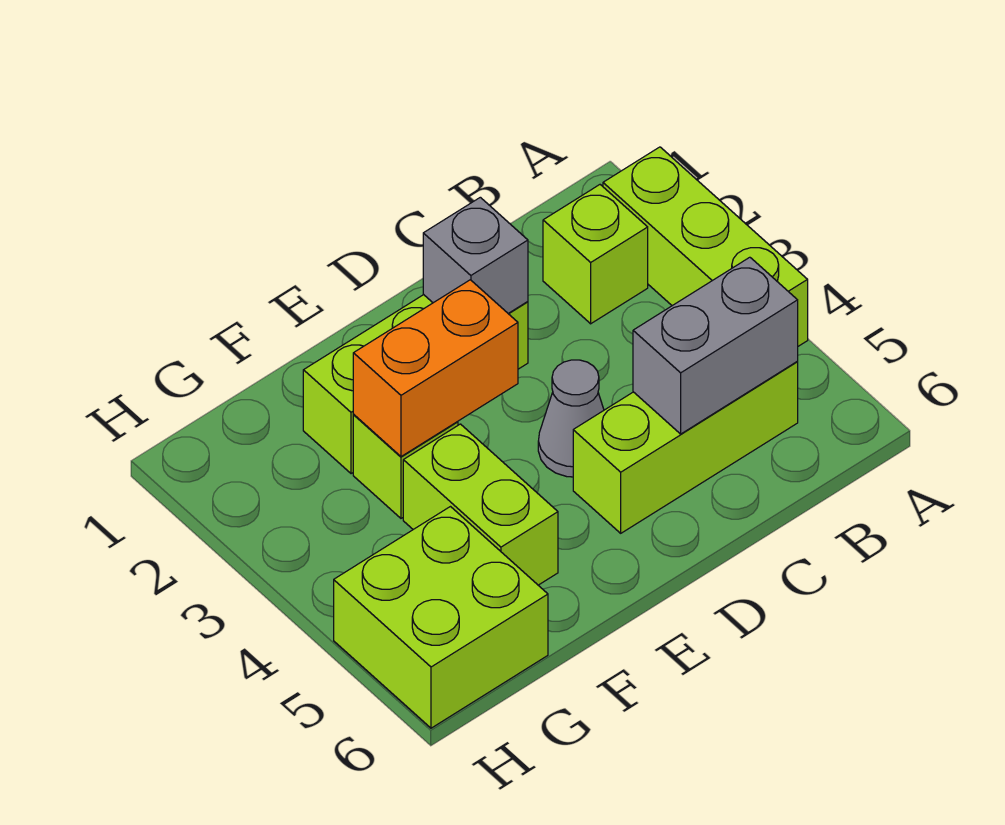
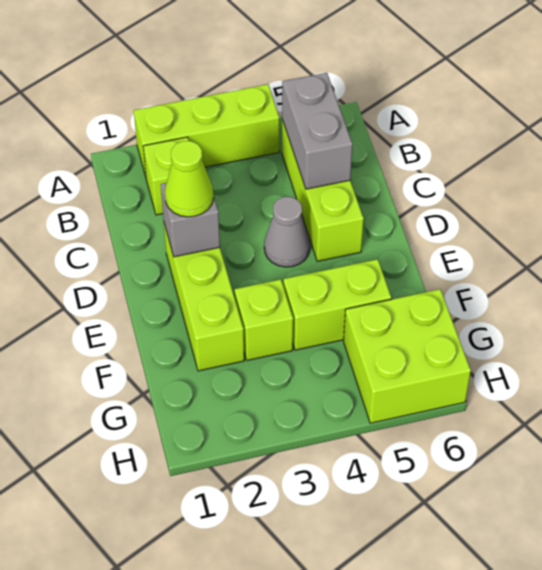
none -> lime cone D2 level 3
orange brick E3:F3 level 2 -> none

